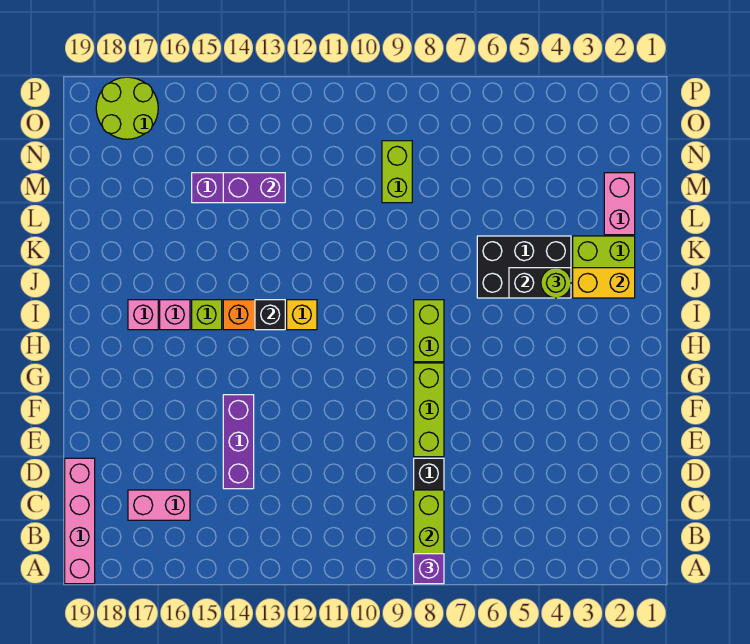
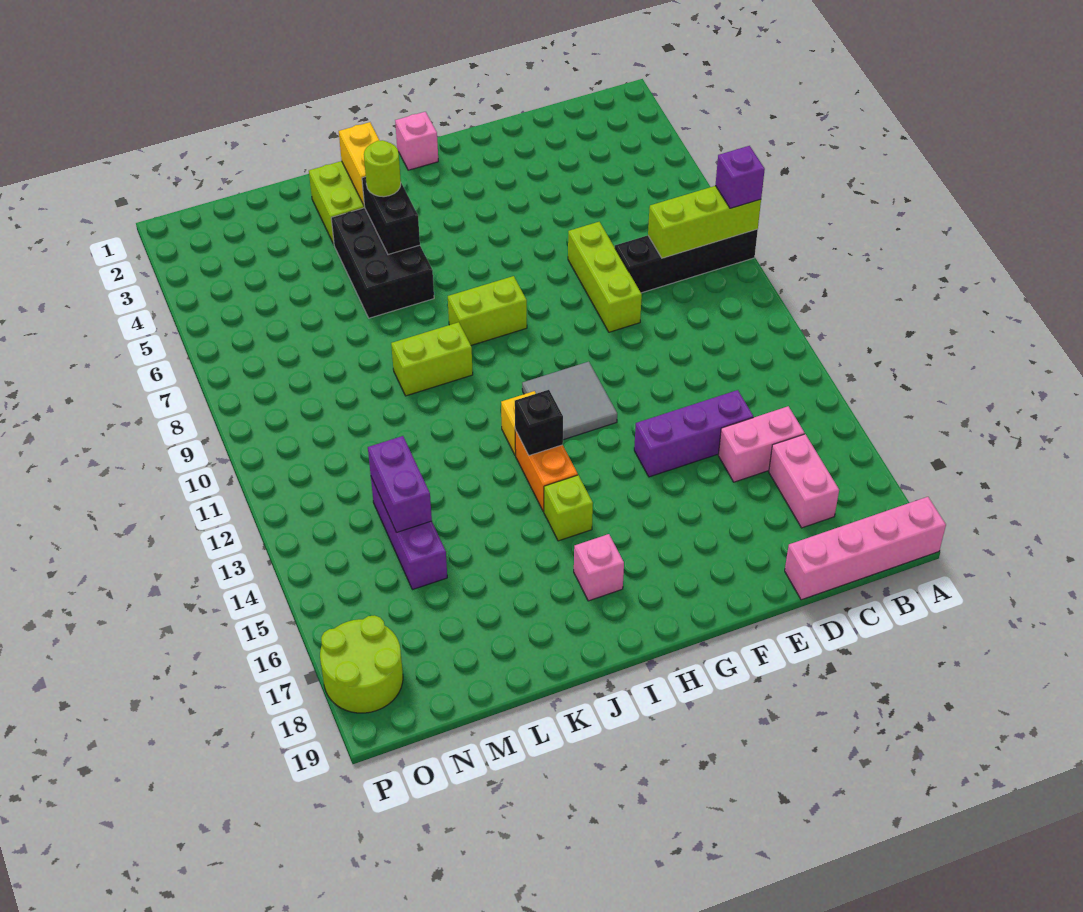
lime brick E8:G8 level 1 -> lime brick E7:E9 level 1
none -> grey tile G11:H12 level 1
pink brick I16 level 1 -> pink brick H1 level 1
pink brick L2:M2 level 1 -> pink brick C15:D15 level 1
lime brick M9:N9 level 1 -> lime brick J9:K9 level 1

